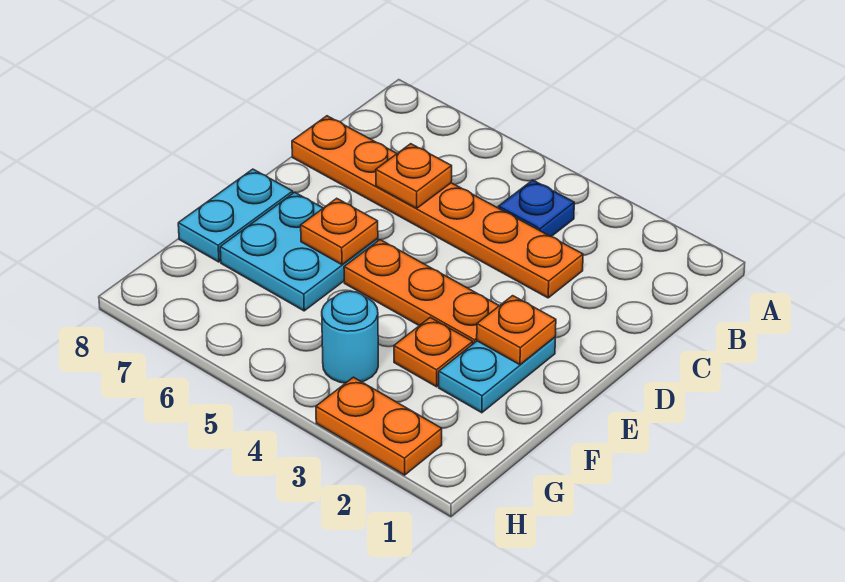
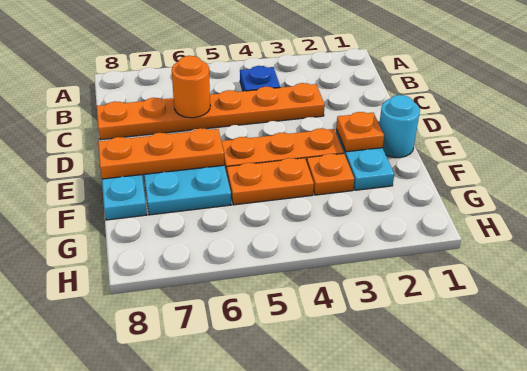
orange plate C6 level 2 -> orange round brick C6 level 2
orange plate E6 level 2 -> orange plate E6:E8 level 2
cyan round brick G4 level 1 -> cyan round brick E1 level 1
orange plate H2:H3 level 1 -> orange plate F4:F5 level 1

